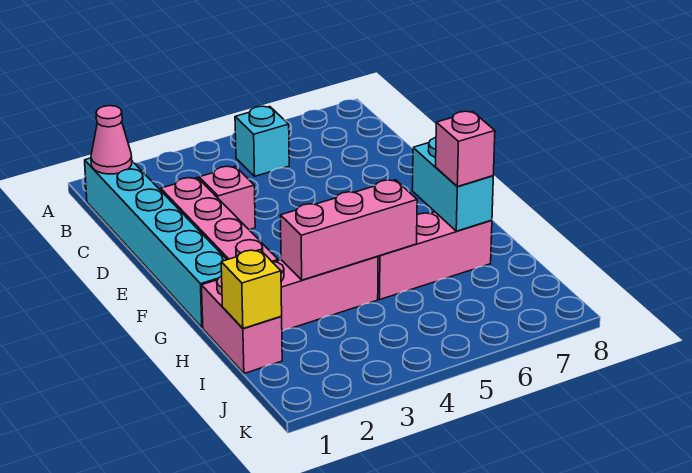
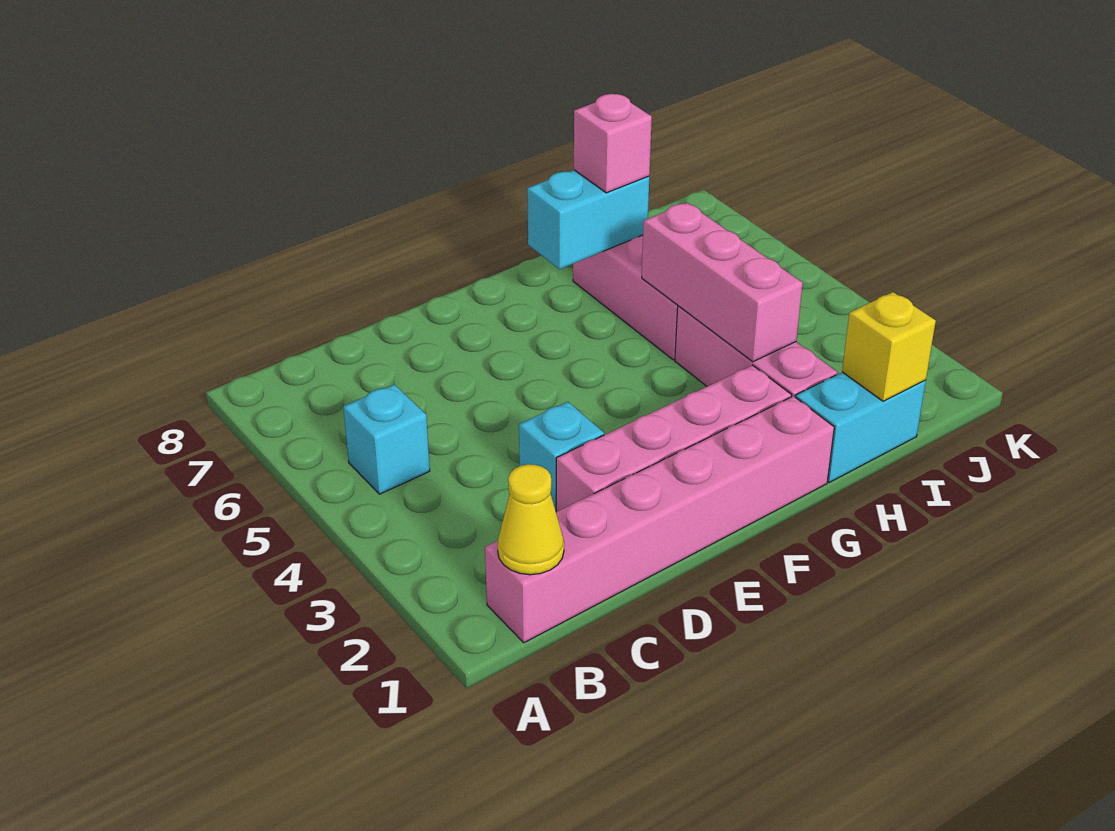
cyan brick B1:G1 level 1 -> pink brick B1:G1 level 1
pink cone B1 level 2 -> yellow cone B1 level 2
pink brick D3 level 1 -> cyan brick D3 level 1
pink brick H1:I1 level 1 -> cyan brick H1:I1 level 1

